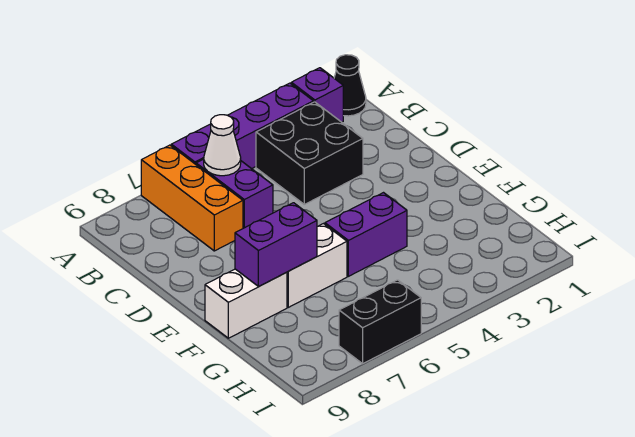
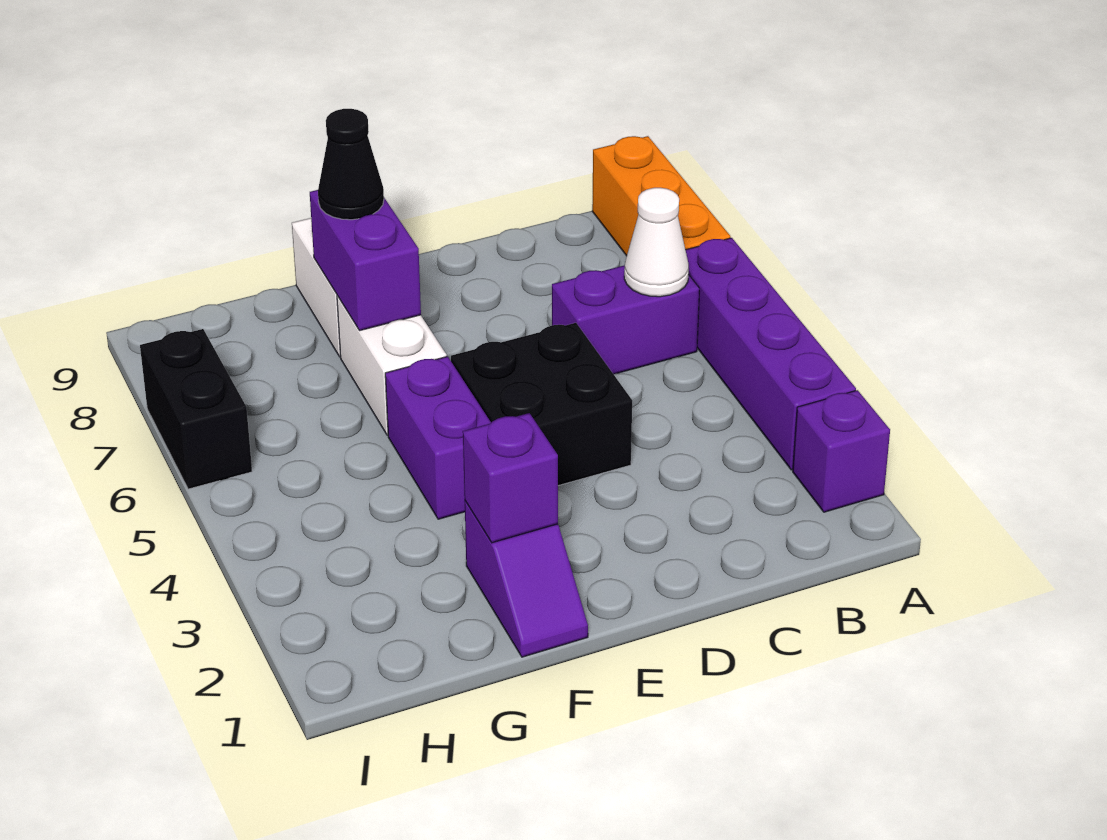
black cone A1 level 1 -> black cone F8 level 3
orange brick A7:C7 level 1 -> orange brick A7:A9 level 1
black brick B3:C4 level 1 -> black brick D4:E5 level 1
none -> purple slope F1:F2 level 1 top 2
none -> purple brick F2 level 2

